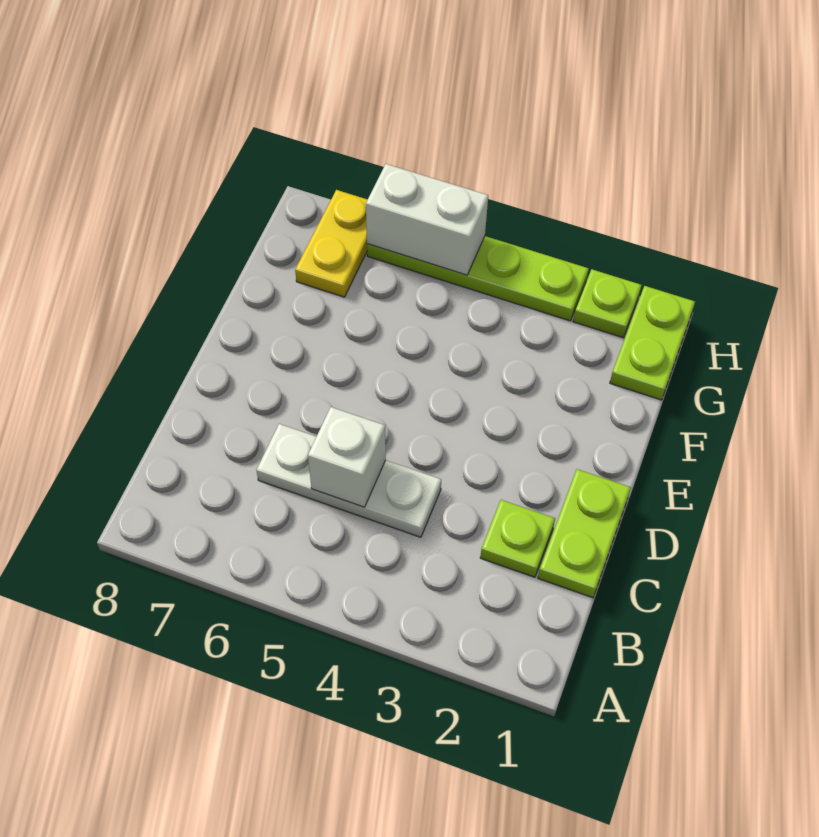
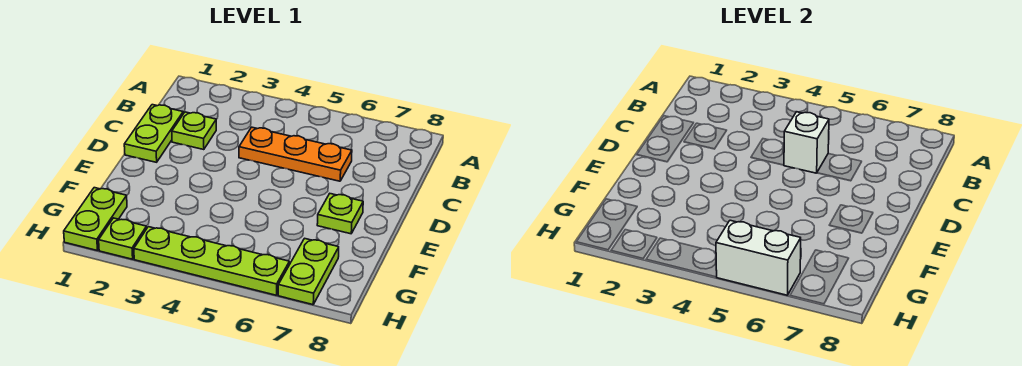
white plate C4:C6 level 1 -> orange plate C4:C6 level 1
none -> lime plate E7 level 1
yellow plate G7:H7 level 1 -> lime plate G7:H7 level 1

